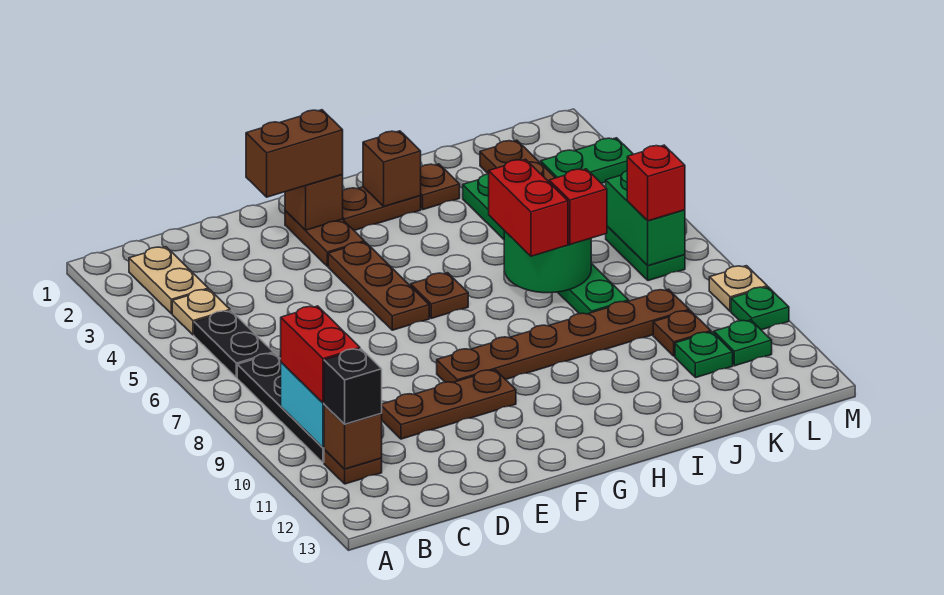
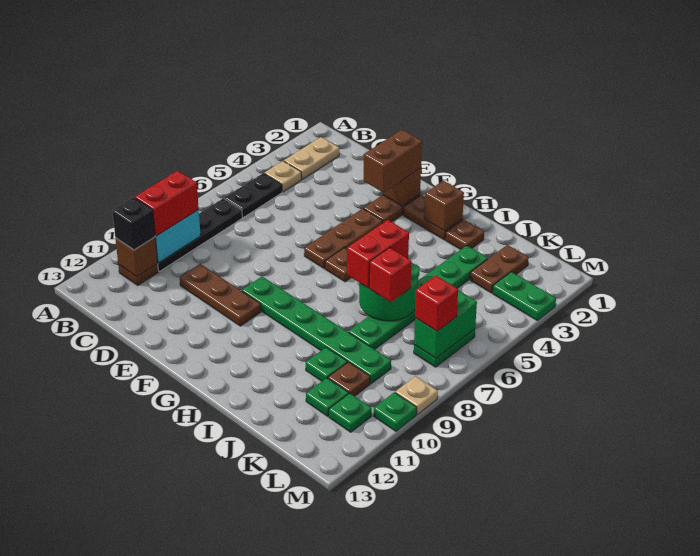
brown brick E2:F2 level 3 -> brown brick F2:F3 level 3
brown plate F9:K9 level 1 -> green plate F9:K9 level 1
none -> green plate J10 level 1

